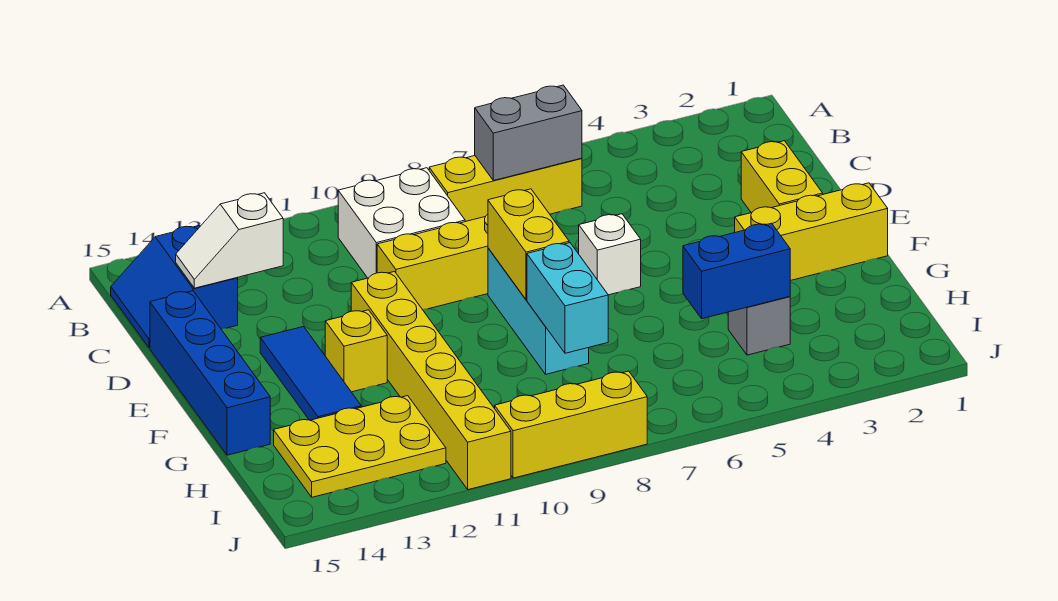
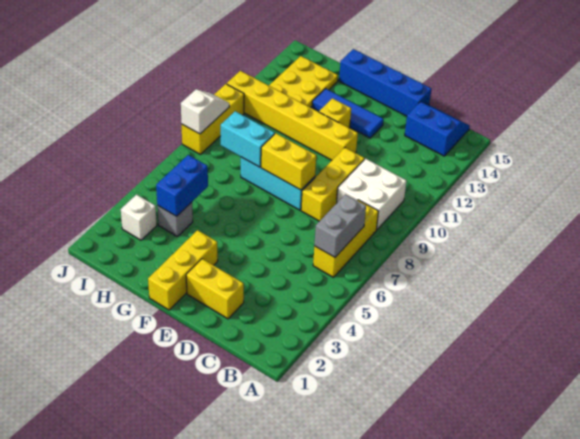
white slope C13:C14 level 2 top 13 -> white slope J8:J9 level 2 top 8
white brick E6 level 1 -> white brick I3 level 1

